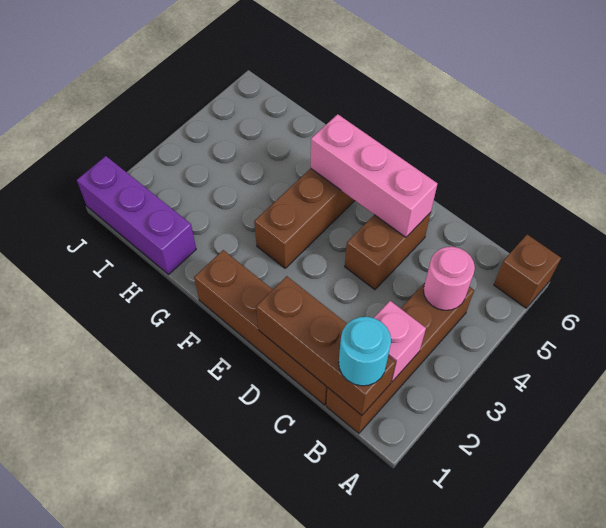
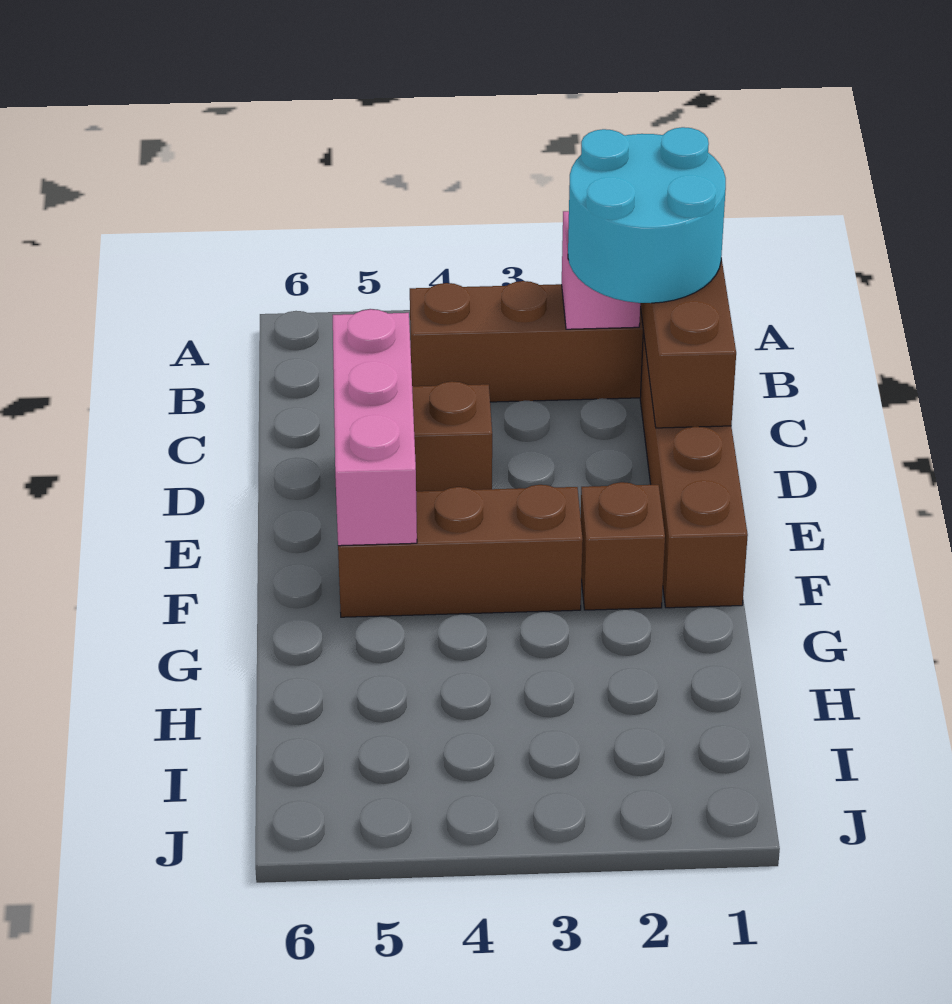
brown brick A6 level 1 -> brown brick F2 level 1
cyan round brick B1 level 3 -> cyan round brick B1:C2 level 3
pink round brick B4 level 2 -> none
purple brick H1:J1 level 1 -> none

